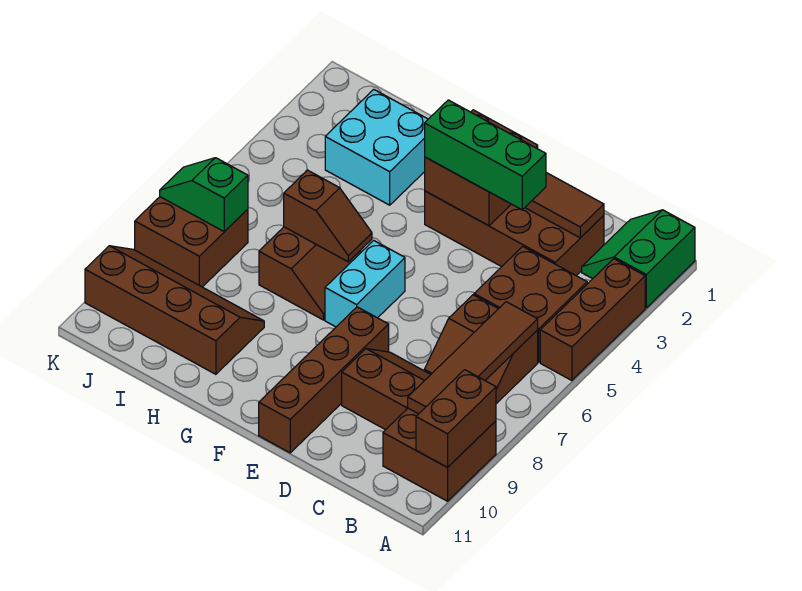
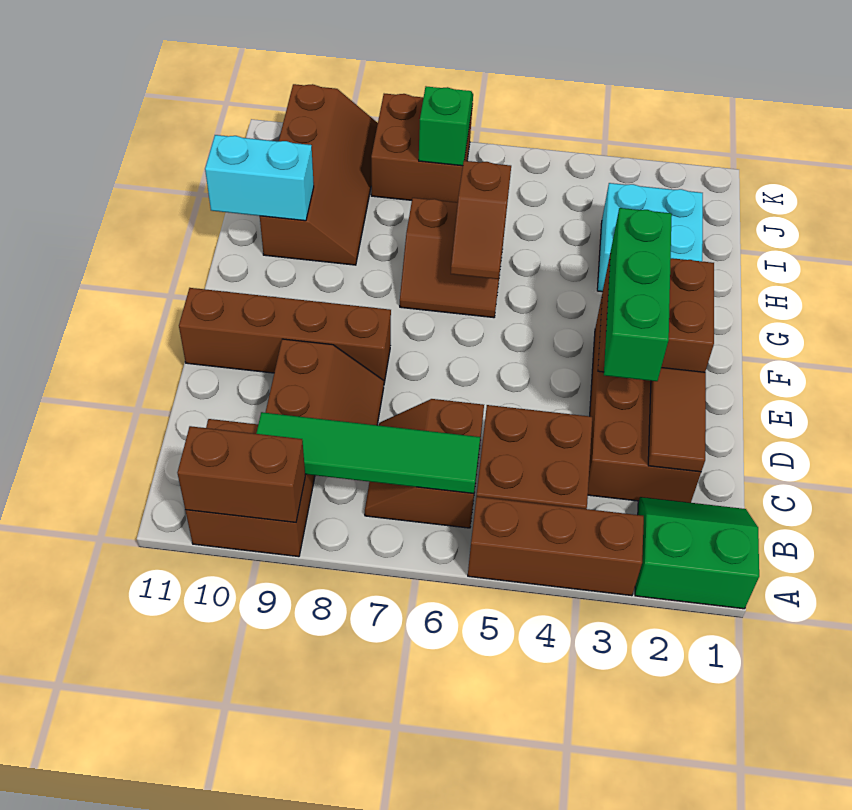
brown tile B6:B9 level 2 -> green tile B6:B9 level 2
cyan brick F6:F7 level 1 -> cyan brick H10:H11 level 2

